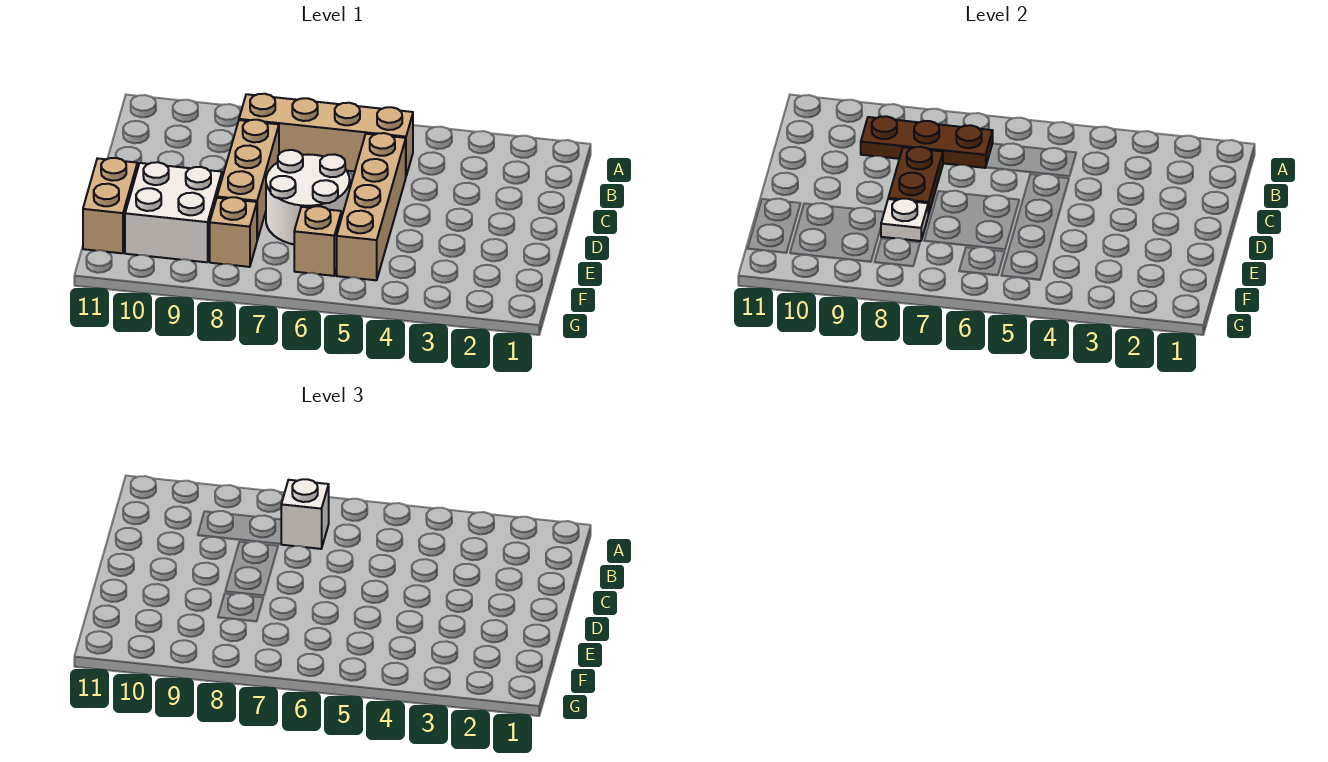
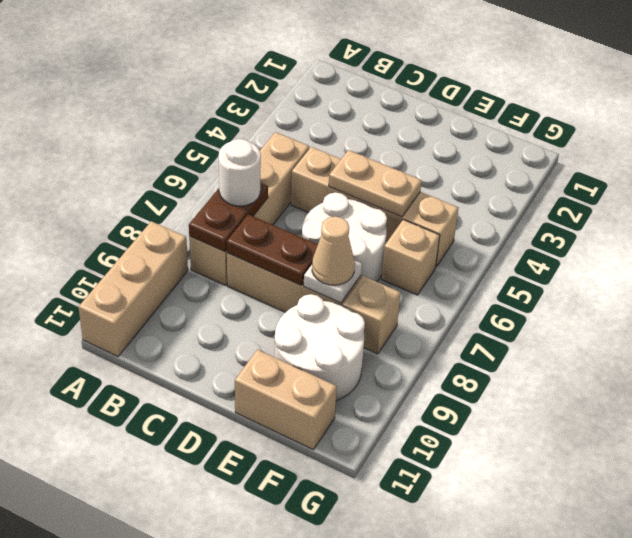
none -> tan brick A9:A11 level 1
brown plate B7:B9 level 2 -> brown plate B7:B8 level 2
white brick B7 level 3 -> white round brick B7 level 3
none -> tan plate D5:E5 level 2
none -> tan cone E8 level 3
white brick E9:F10 level 1 -> white round brick E9:F10 level 1

